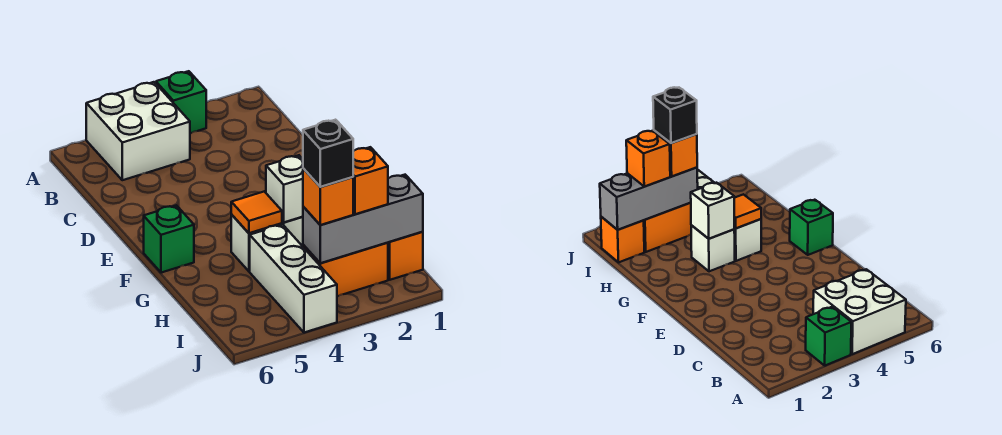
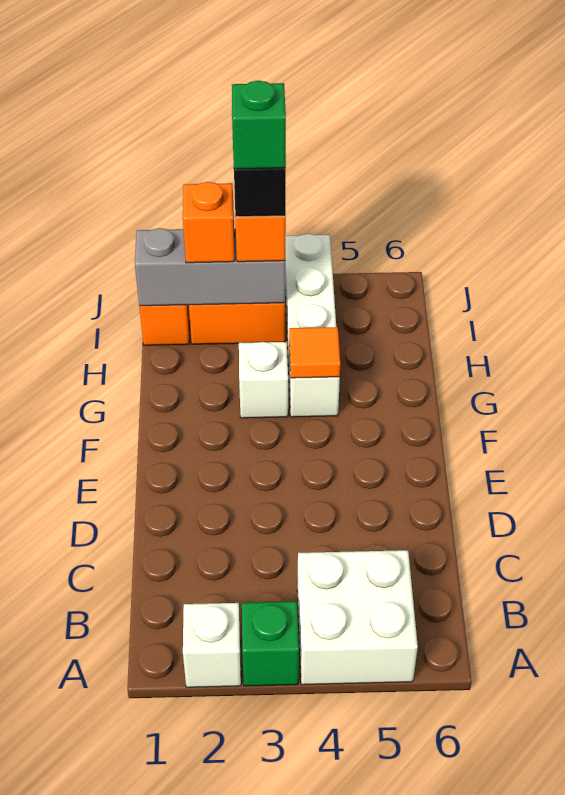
green brick F6 level 1 -> green brick I3 level 5
white brick G3 level 2 -> white brick A2 level 1

